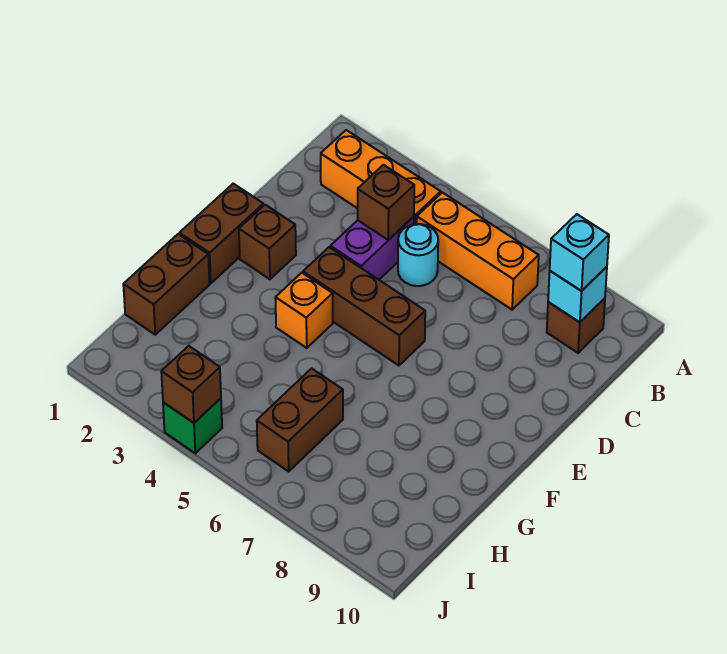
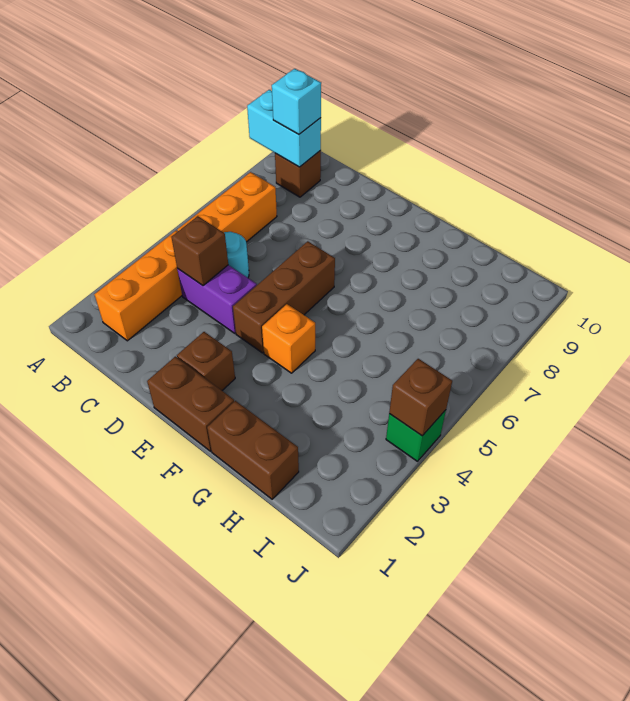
cyan brick B9 level 2 -> cyan brick A9:B9 level 2
brown brick H6:I6 level 1 -> none

